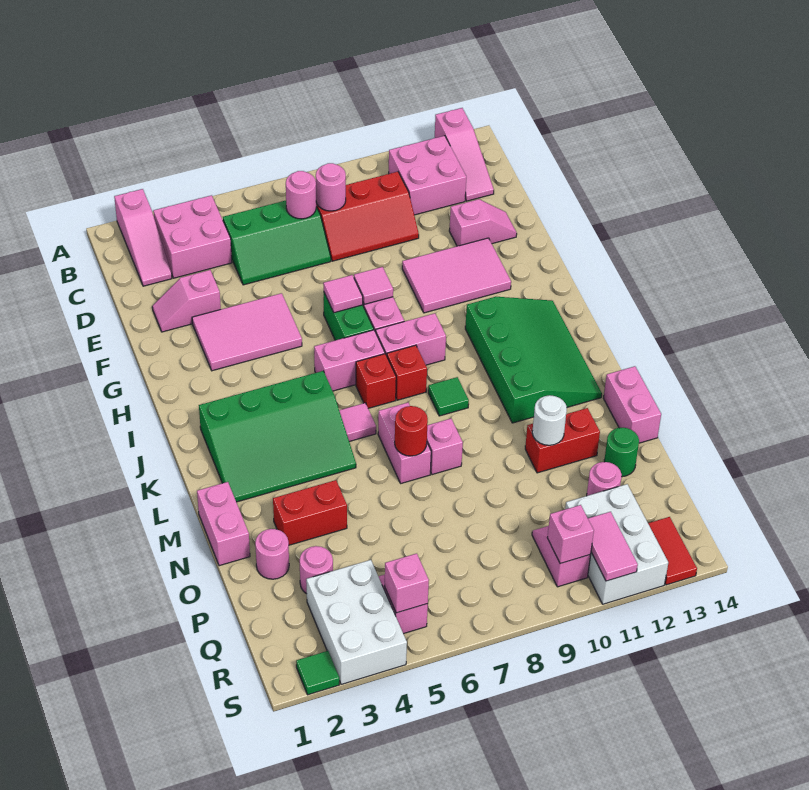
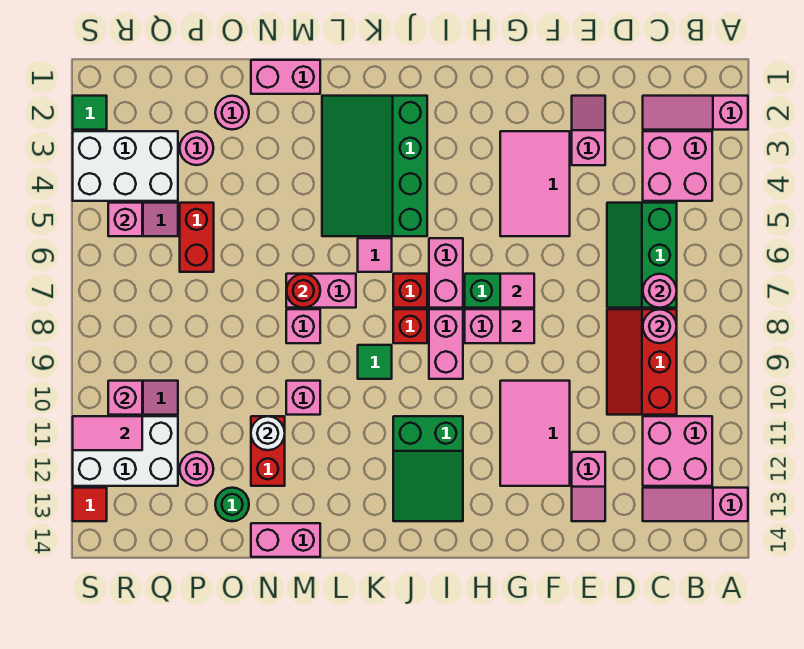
green slope I11:L13 level 1 top 11 -> green slope I11:J13 level 1 top 11
none -> pink brick M10 level 1
red brick N3:N4 level 1 -> red brick P5:P6 level 1
red tile R13:S13 level 1 -> red tile S13 level 1

